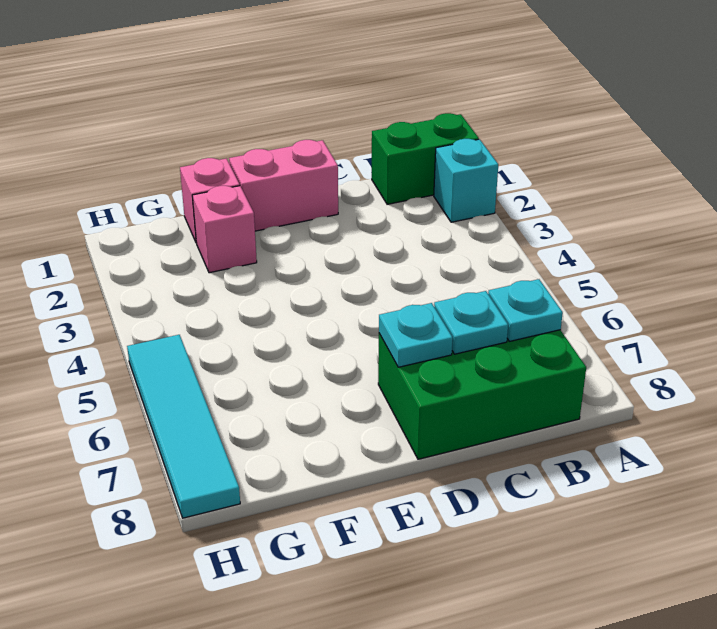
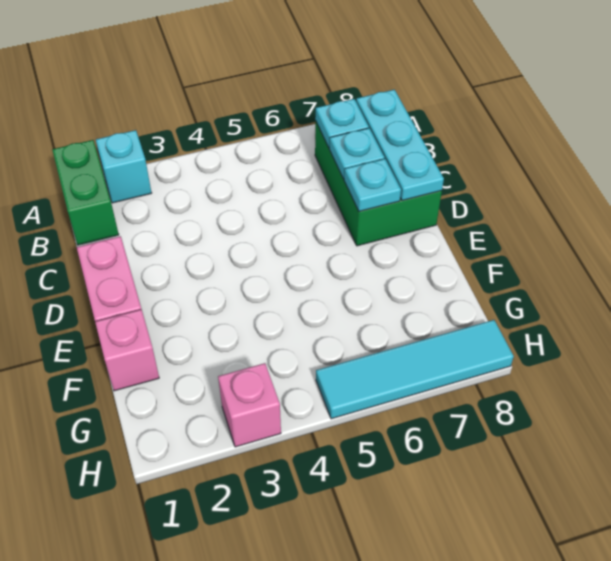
none -> cyan plate B8:D8 level 2
pink brick F2 level 1 -> pink brick H3 level 1

